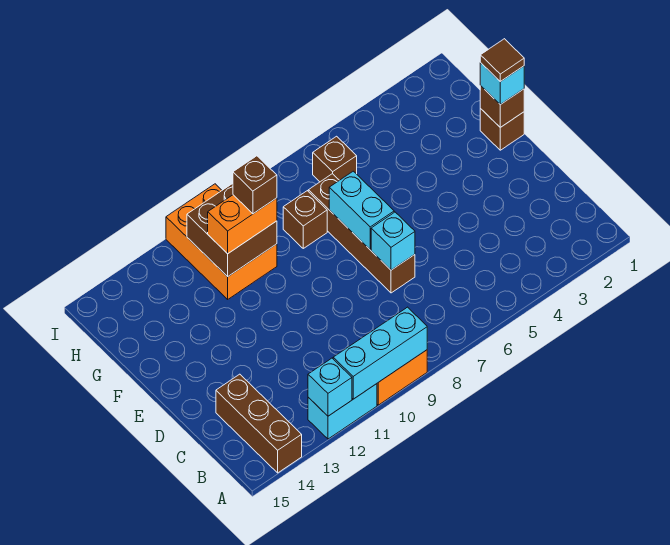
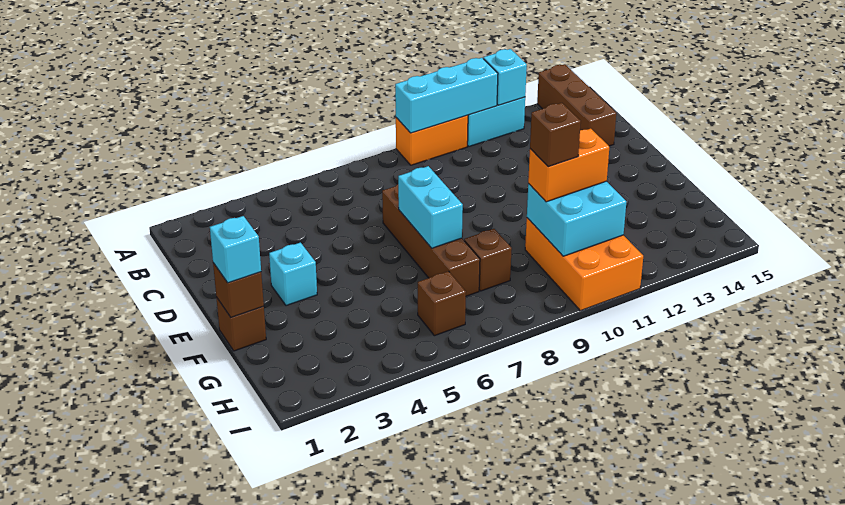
cyan brick D7 level 2 -> cyan brick E3 level 1
brown tile F1 level 4 -> none
brown brick G10:H11 level 2 -> cyan brick G10:H11 level 2

